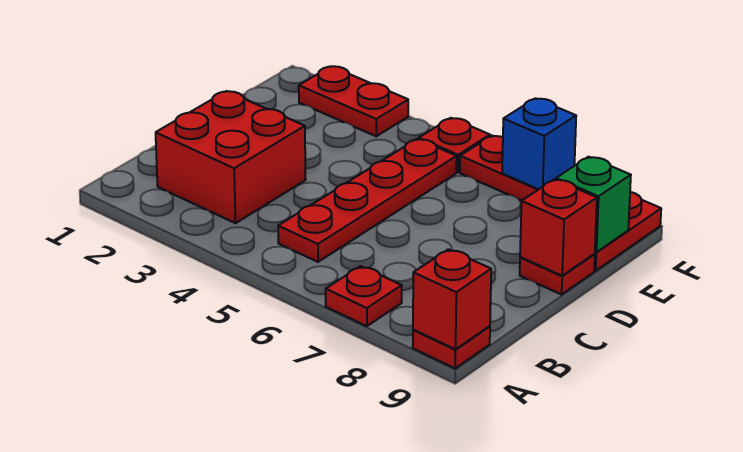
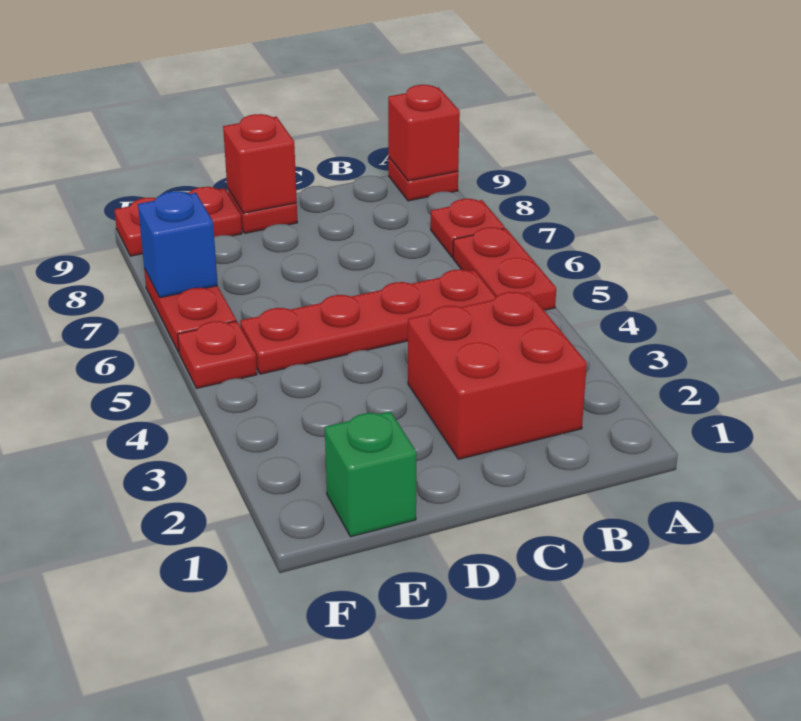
green brick E9 level 2 -> green brick E1 level 1
red plate F2:F3 level 1 -> red plate A5:A6 level 1

